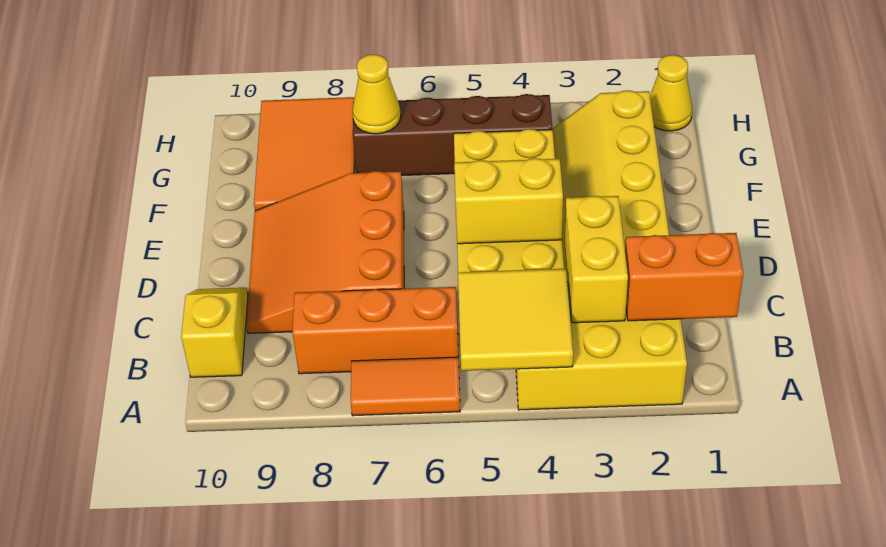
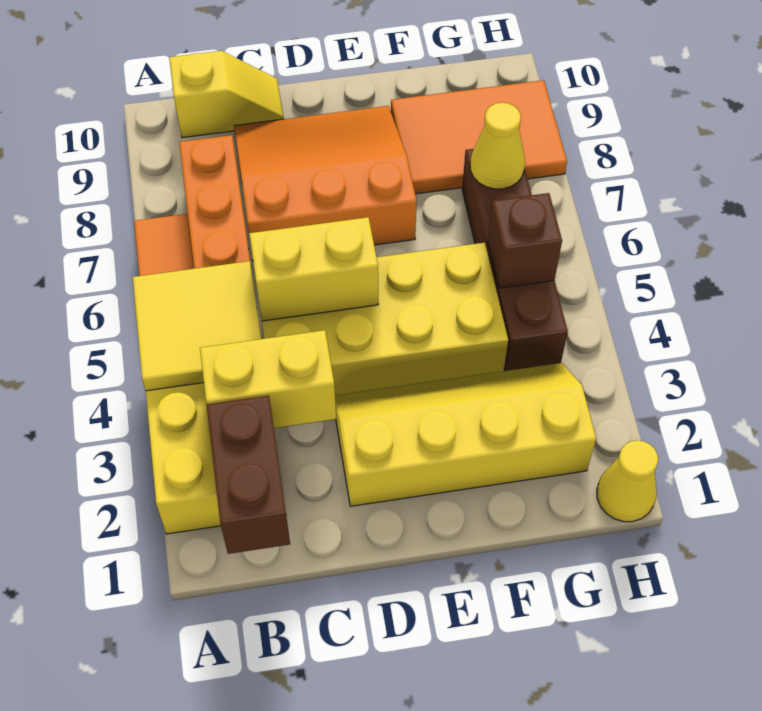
orange brick B1:B2 level 2 -> brown brick B1:B2 level 2
yellow brick D4:D5 level 2 -> yellow brick C5:D5 level 2
none -> brown brick G5 level 2

